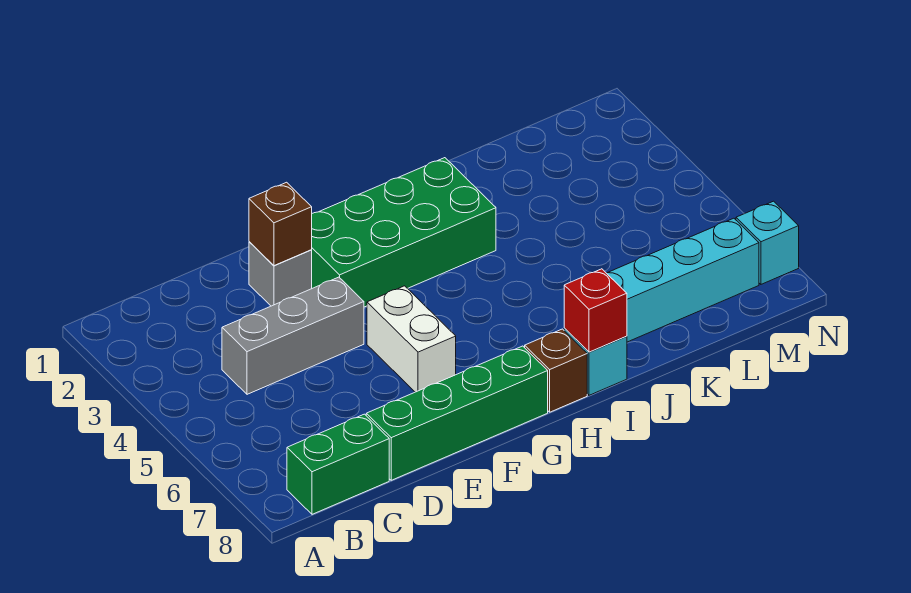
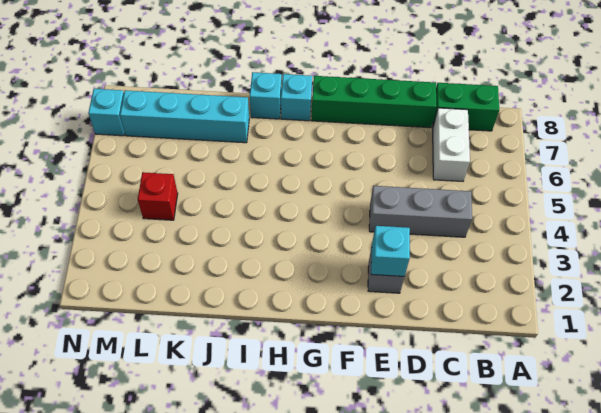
brown brick E2 level 2 -> cyan brick E2 level 2
green brick F2:I3 level 1 -> none
white brick F5:F6 level 1 -> white brick C6:C7 level 1
brown brick H8 level 1 -> cyan brick H8 level 1
red brick I8 level 2 -> red brick L4 level 1

